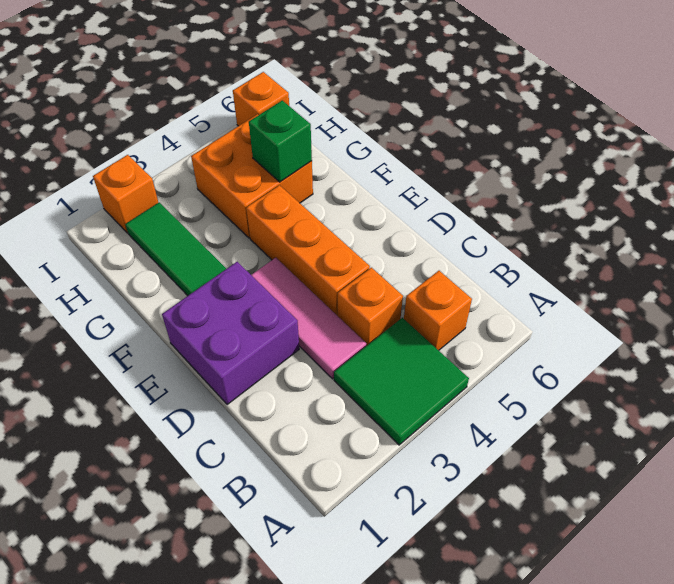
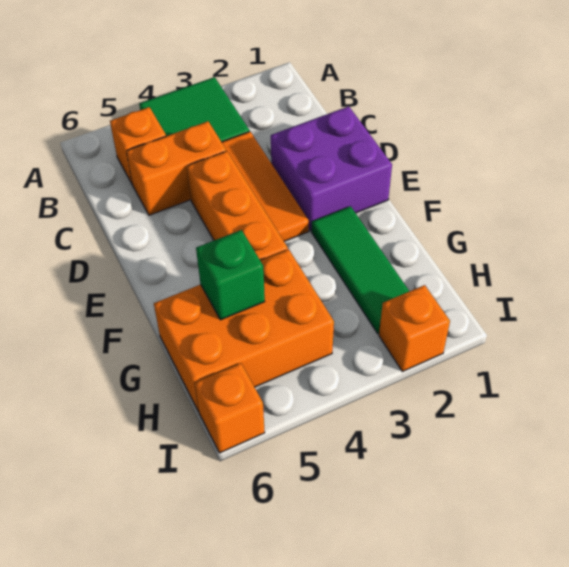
pink tile C3:E3 level 1 -> orange tile C3:E3 level 1
orange brick C4 level 1 -> orange brick C4:C5 level 1
orange brick G4:H5 level 1 -> orange brick G4:H6 level 1

